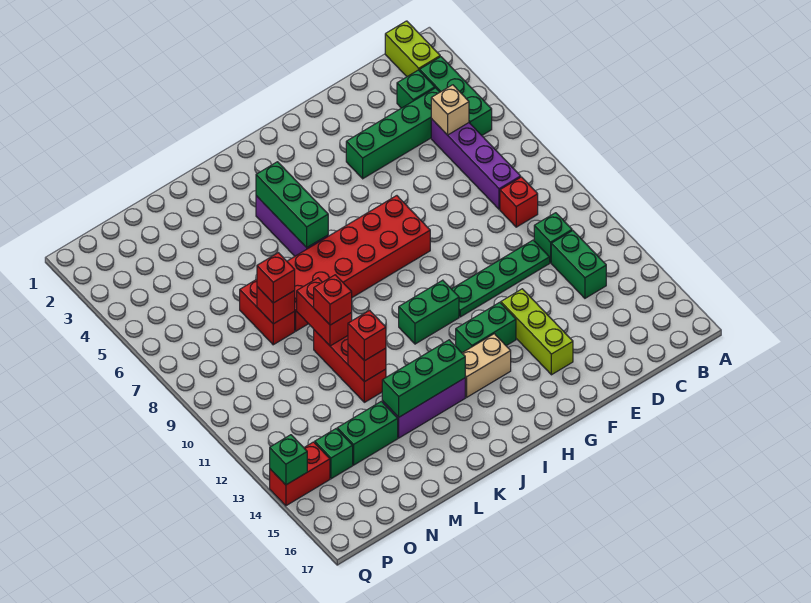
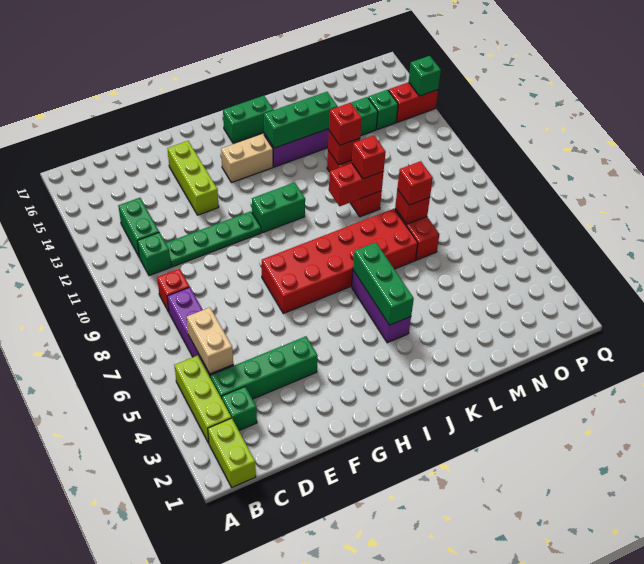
green brick B3:B5 level 1 -> lime brick B3:B5 level 1
tan brick C5 level 2 -> tan brick C5:C6 level 2
green brick G13:H13 level 1 -> green brick I16:J16 level 1
red brick L9:L10 level 2 -> red brick K10:L10 level 2

